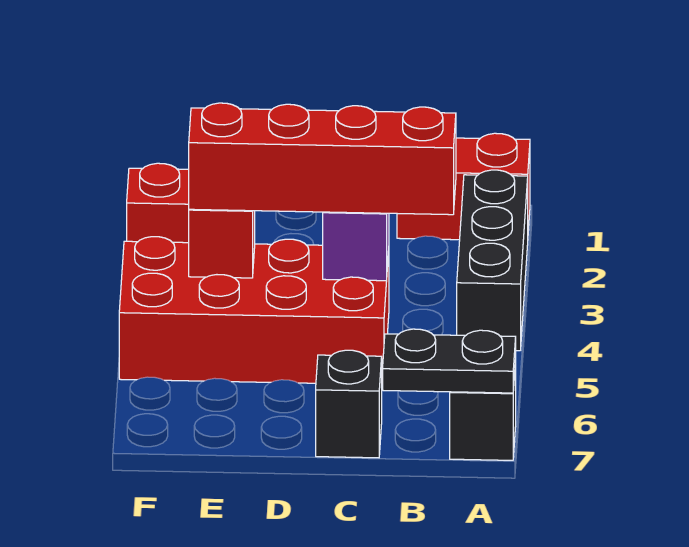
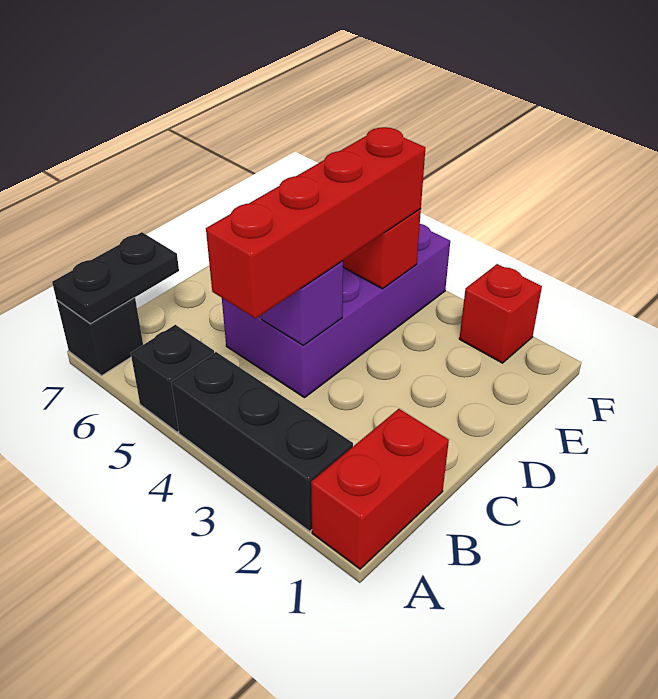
red brick C4:F5 level 1 -> purple brick C4:F5 level 1
black brick C7 level 1 -> black brick A5 level 1

